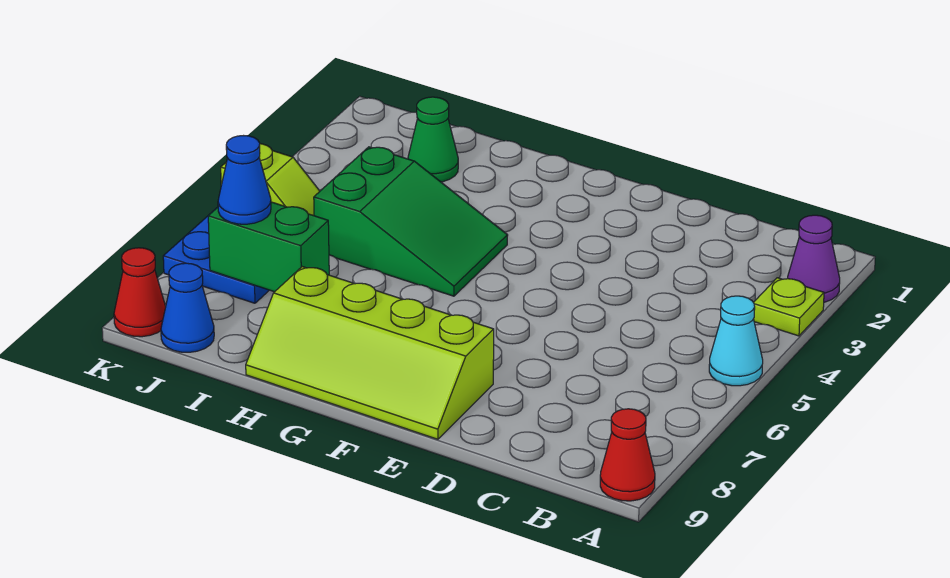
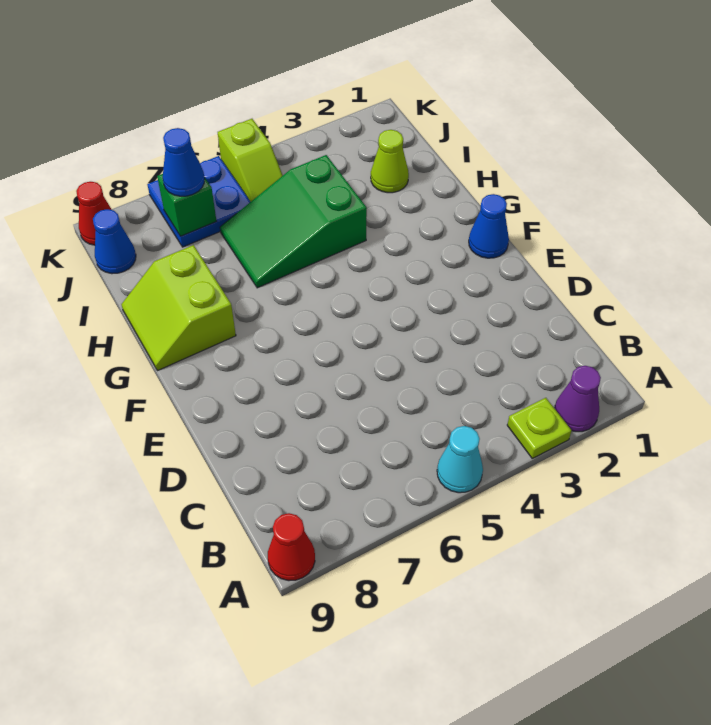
lime slope E8:H9 level 1 top 8 -> lime slope G8:H9 level 1 top 8
none -> blue cone F1 level 1
green slope G4:I5 level 1 top I -> green slope H4:I6 level 1 top 4
green cone I2 level 1 -> lime cone I2 level 1
green brick I7:J7 level 2 -> green brick J7 level 2

